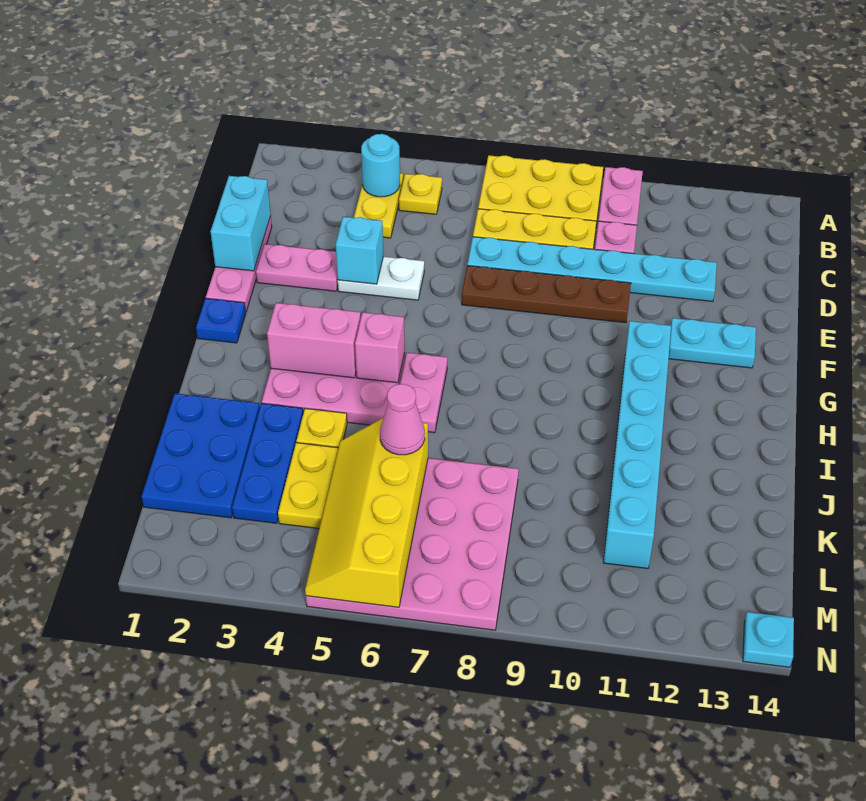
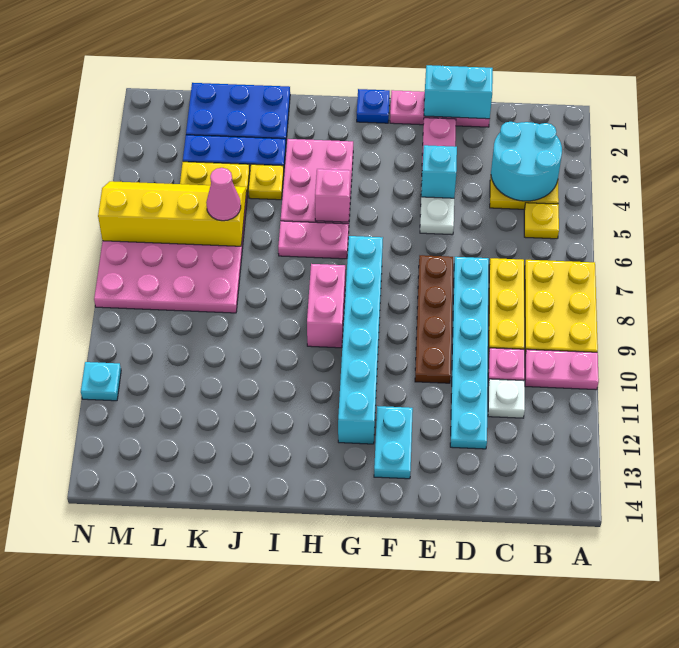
cyan round brick B4 level 2 -> cyan round brick B3:C4 level 2
none -> white plate C11 level 1
cyan brick G11:L11 level 1 -> cyan brick G7:G12 level 1
pink brick H3:H4 level 2 -> pink brick H8:H9 level 1
cyan plate N14 level 1 -> cyan plate N11 level 1

